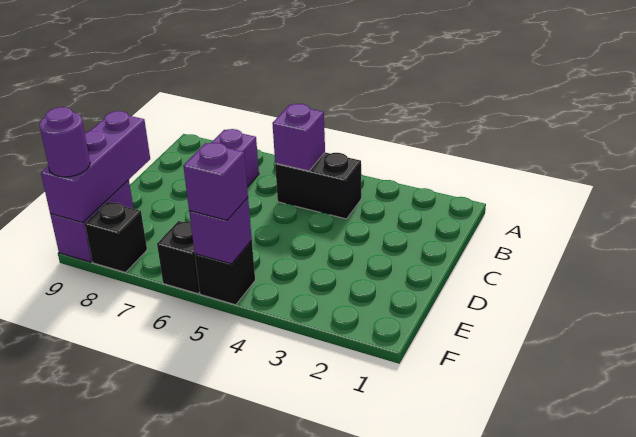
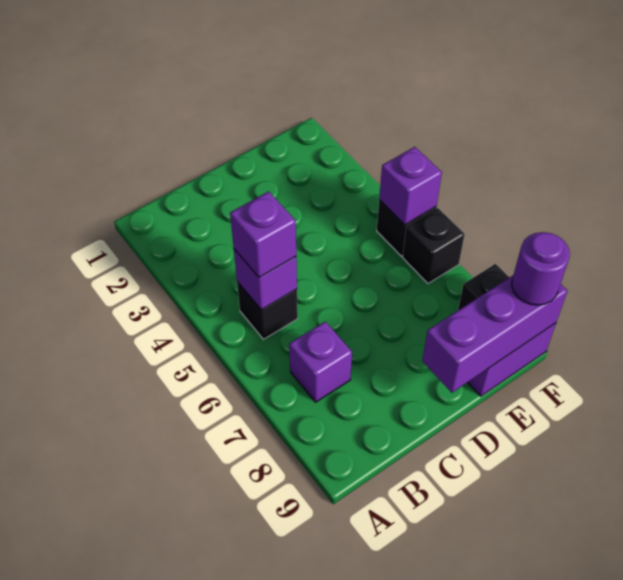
black brick B4:B5 level 1 -> black brick B5 level 1
purple brick F5 level 3 -> purple brick B5 level 3

